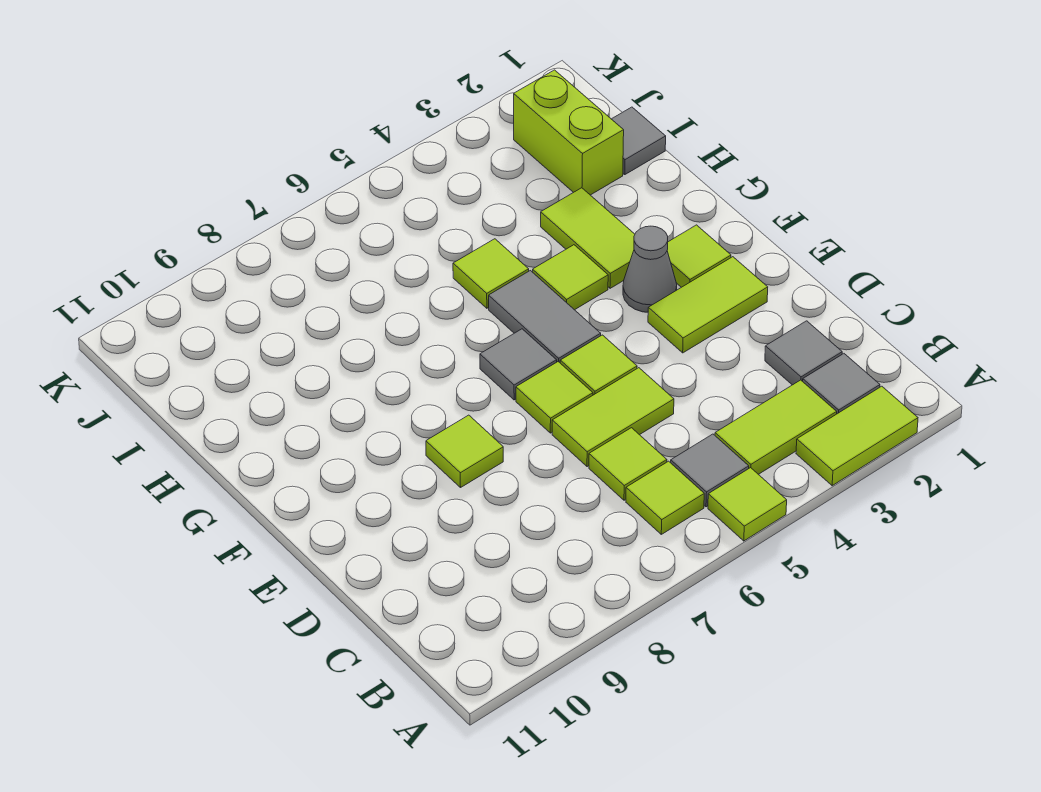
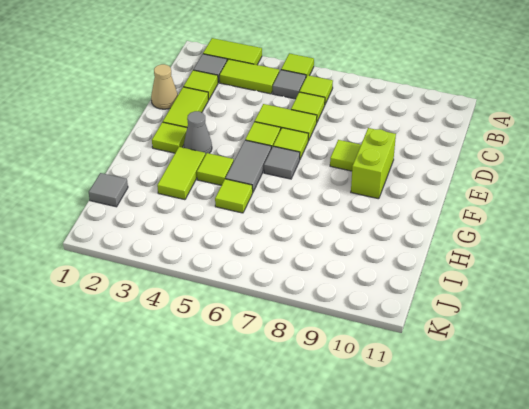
grey tile C2 level 1 -> lime tile C2 level 1
none -> tan cone D1 level 1
lime tile E2:E3 level 1 -> lime tile D2:E2 level 1
lime brick I2:J2 level 1 -> lime brick E9:F9 level 1

